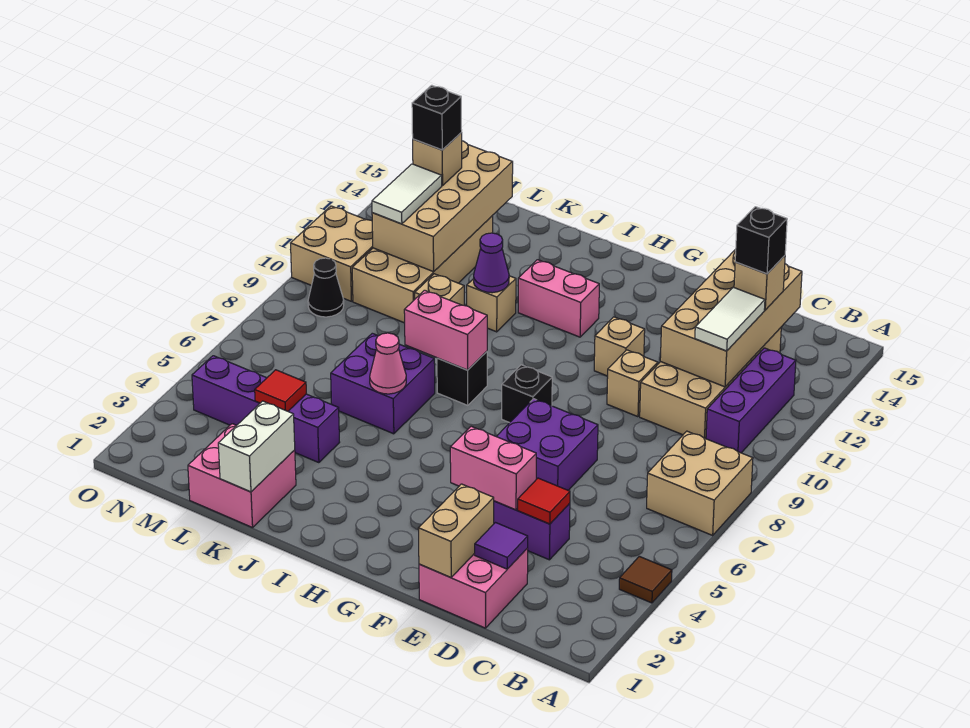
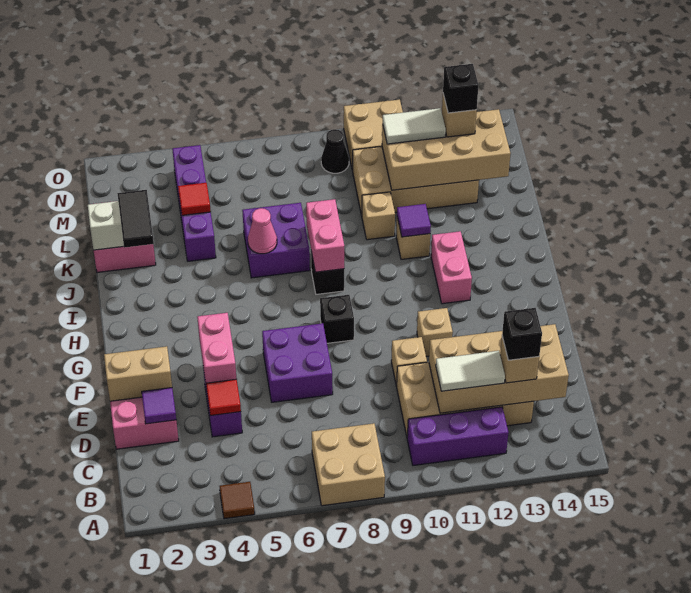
none -> black tile J2:K2 level 3
purple cone J11 level 2 -> purple tile J11 level 2

